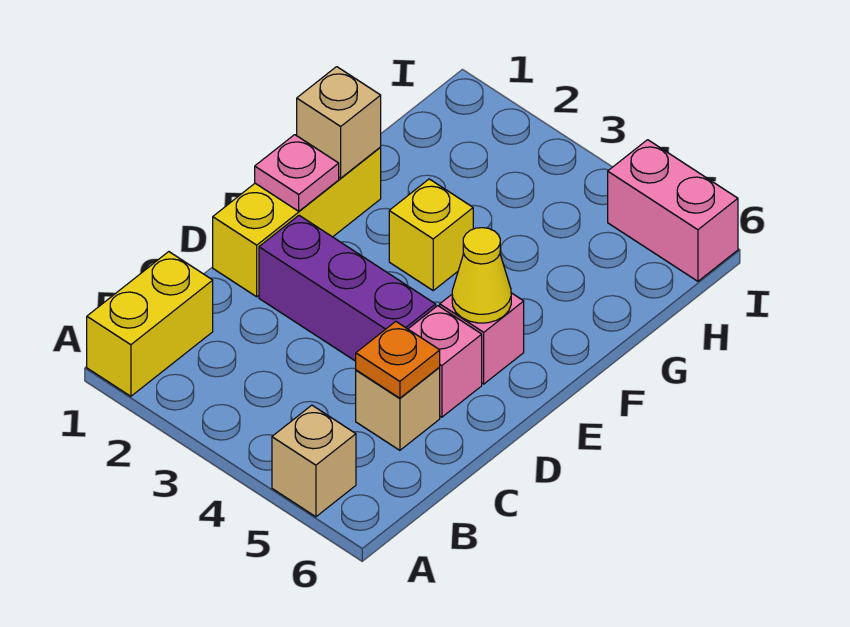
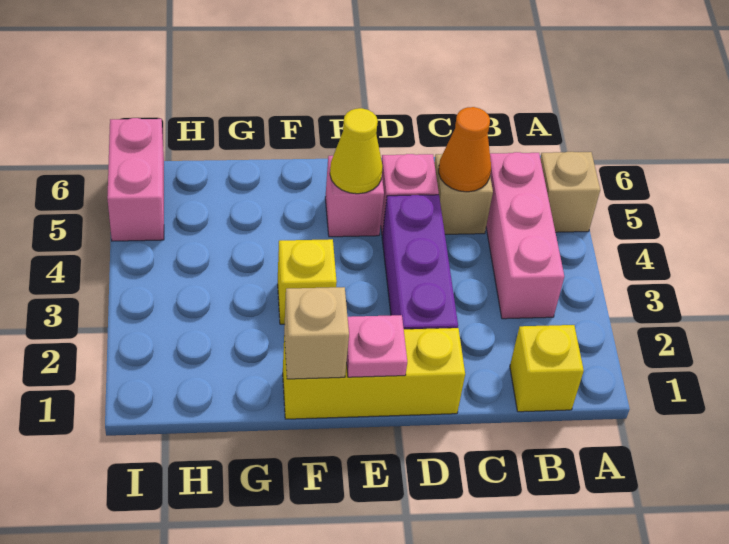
yellow brick A1:B1 level 1 -> yellow brick B1 level 1
none -> pink brick B3:B5 level 1
orange plate C5 level 2 -> orange cone C5 level 2

